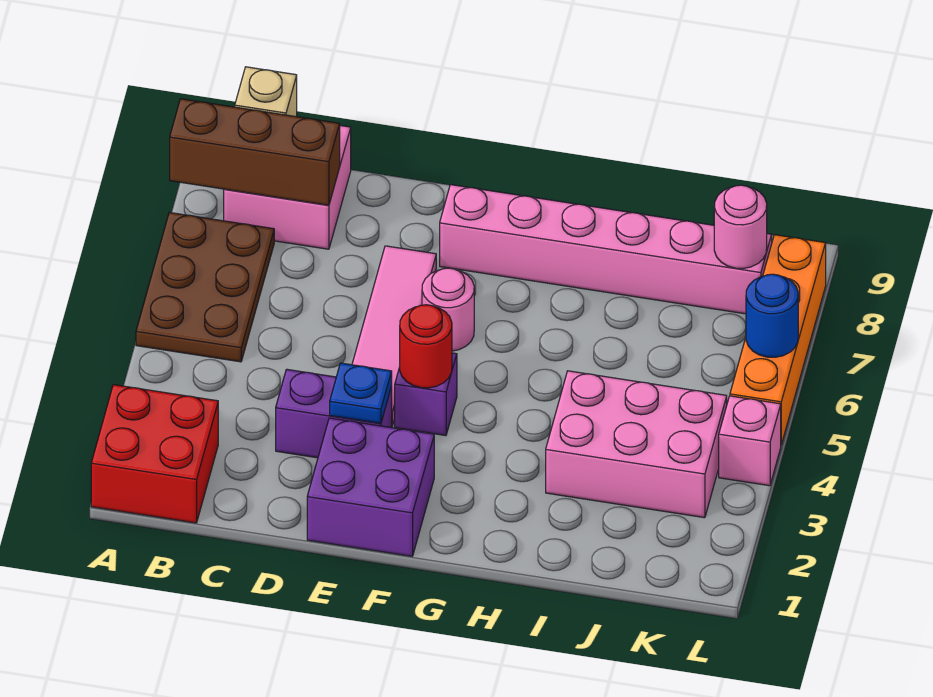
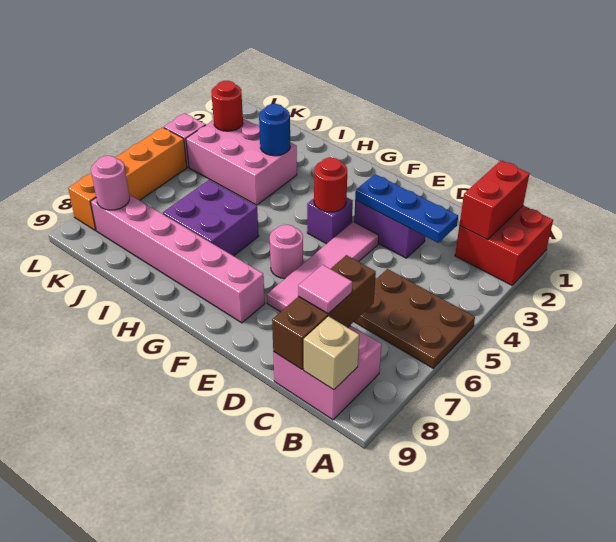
brown plate A5:B7 level 1 -> brown plate A5:C6 level 1
brown brick A8:C8 level 2 -> brown brick C7:C9 level 2
none -> red brick B1:B2 level 2
none -> pink tile C8 level 3
purple brick E1:F2 level 1 -> purple brick H6:I7 level 1
blue plate E3 level 2 -> blue plate C3:E3 level 2
none -> red round brick K3 level 2
blue round brick L6 level 2 -> blue round brick I3 level 2

